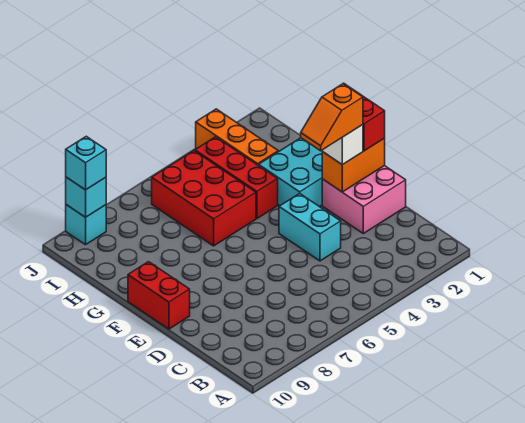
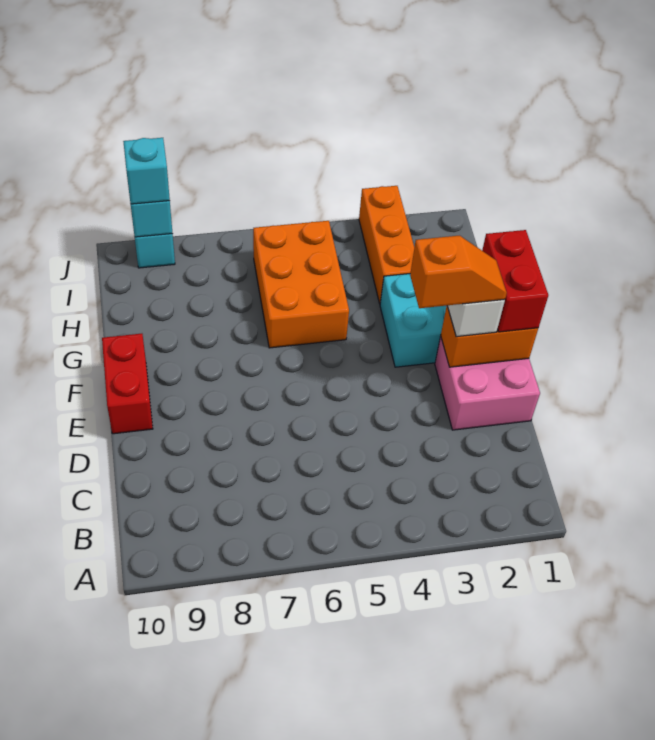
cyan brick D4:E4 level 1 -> none
orange slope E2:E3 level 4 top 2 -> orange slope E2:E3 level 4 top 3
red brick G4:I4 level 1 -> none
red brick G5:I6 level 1 -> orange brick G5:I6 level 1

